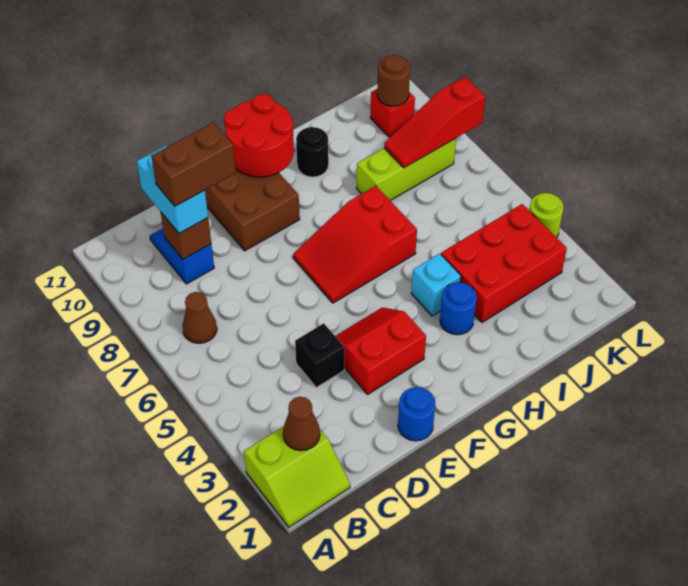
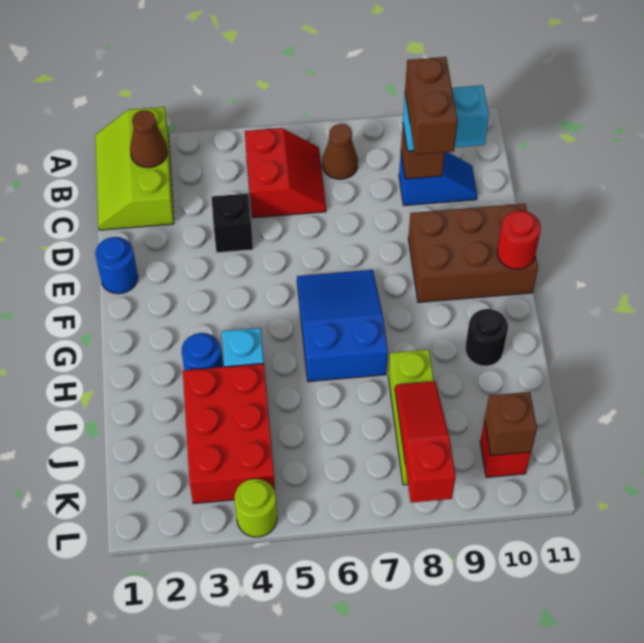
lime slope A1:B2 level 1 top 2 -> lime slope A1:C2 level 1 top 2
red slope E3:F4 level 1 top 3 -> red slope B5:C6 level 1 top 5
red slope F6:H7 level 1 top H -> blue slope F6:H7 level 1 top H
red round brick F10:G11 level 2 -> red round brick F11 level 2
brown round brick K10 level 2 -> brown brick K10 level 2

